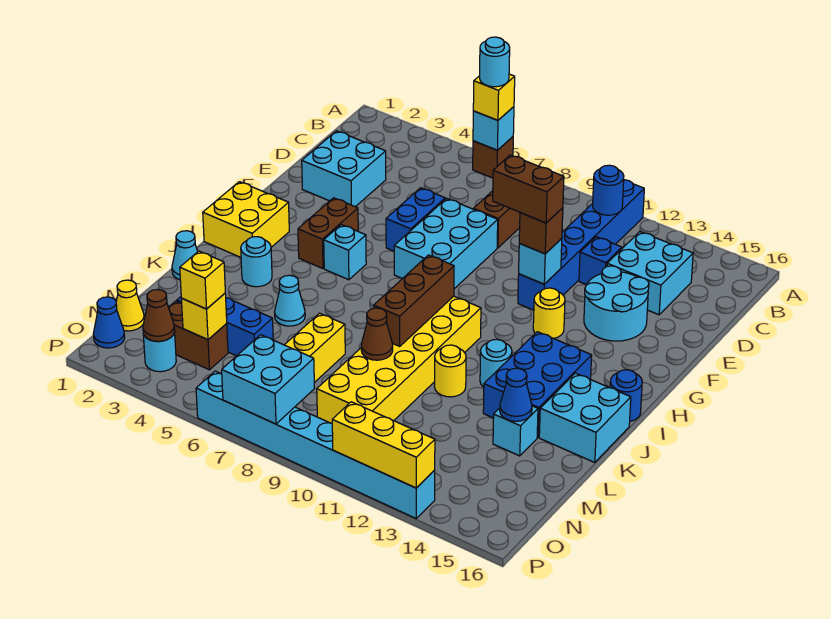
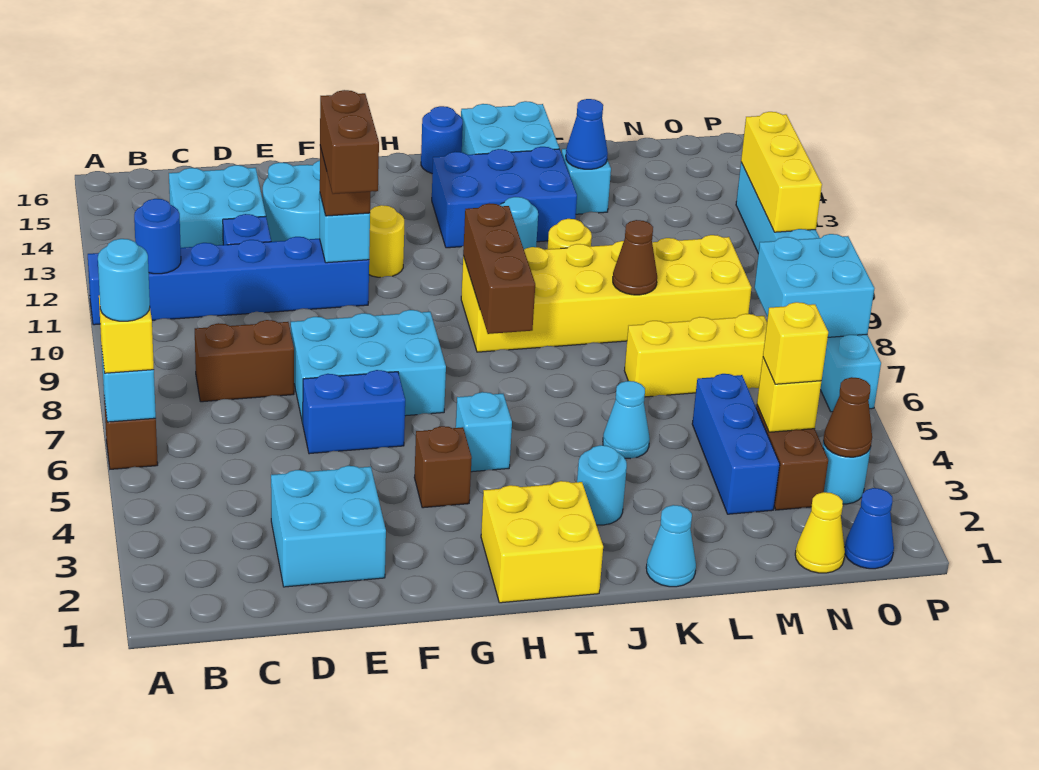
brown brick G4:H4 level 1 -> brown brick G4 level 1
brown brick I9:K9 level 2 -> brown brick I8:I10 level 2

